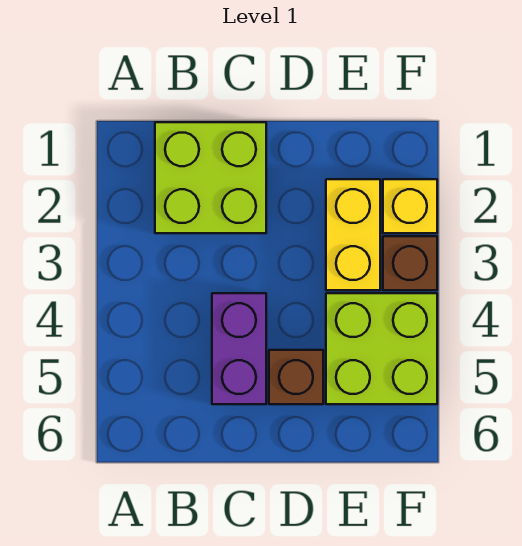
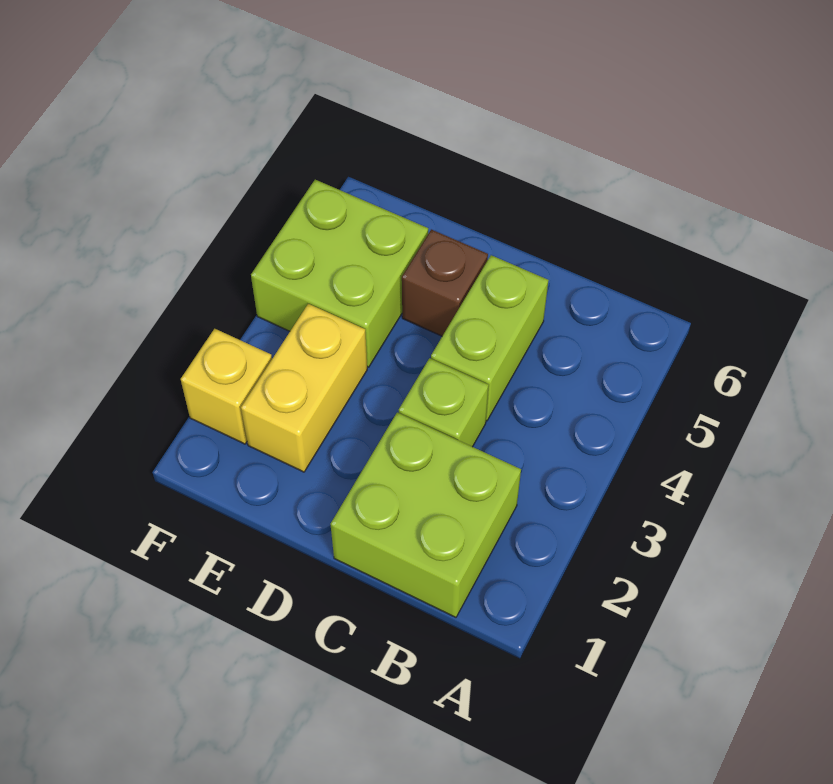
none -> lime brick C3 level 1
purple brick C4:C5 level 1 -> lime brick C4:C5 level 1
brown brick F3 level 1 -> none

